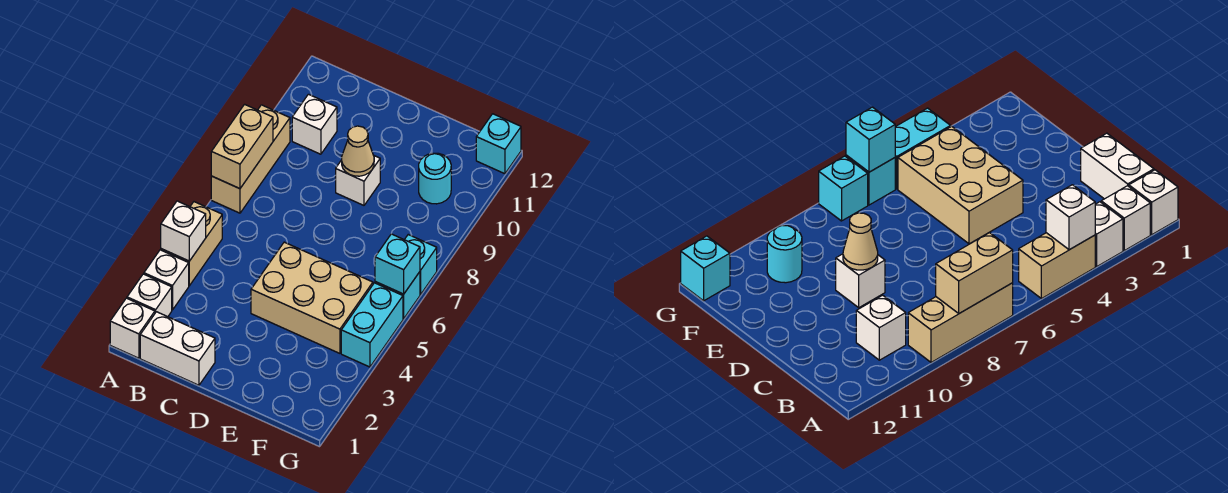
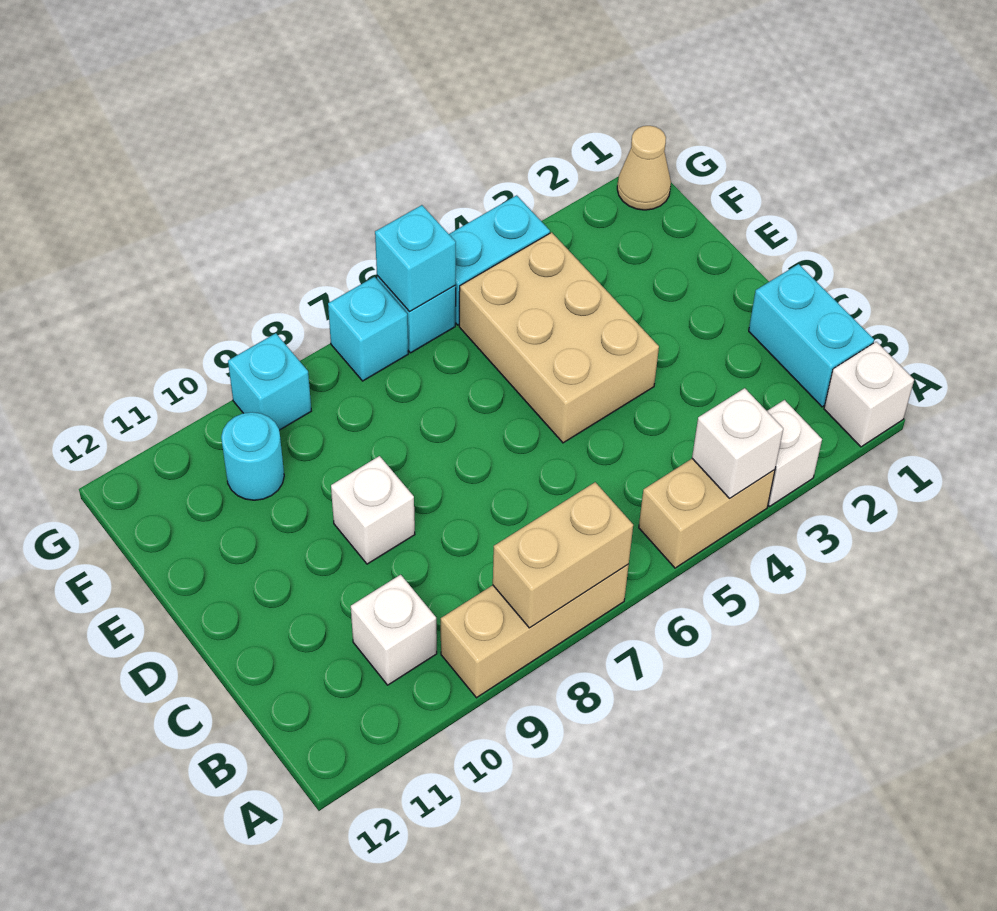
white brick A2 level 1 -> none
white brick B1:C1 level 1 -> cyan brick B1:C1 level 1
tan cone D9 level 2 -> tan cone G1 level 1
cyan brick G12 level 1 -> cyan brick G9 level 1

